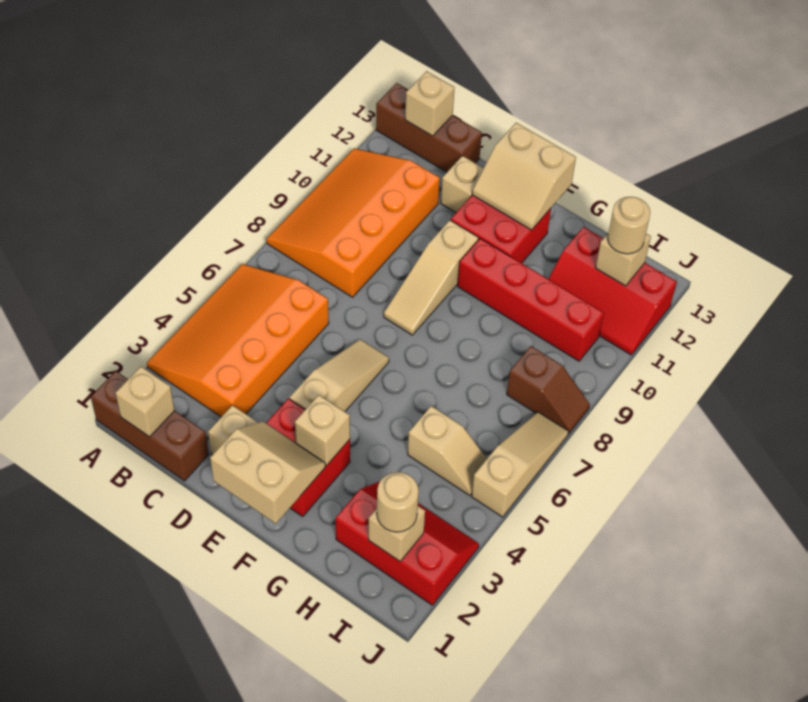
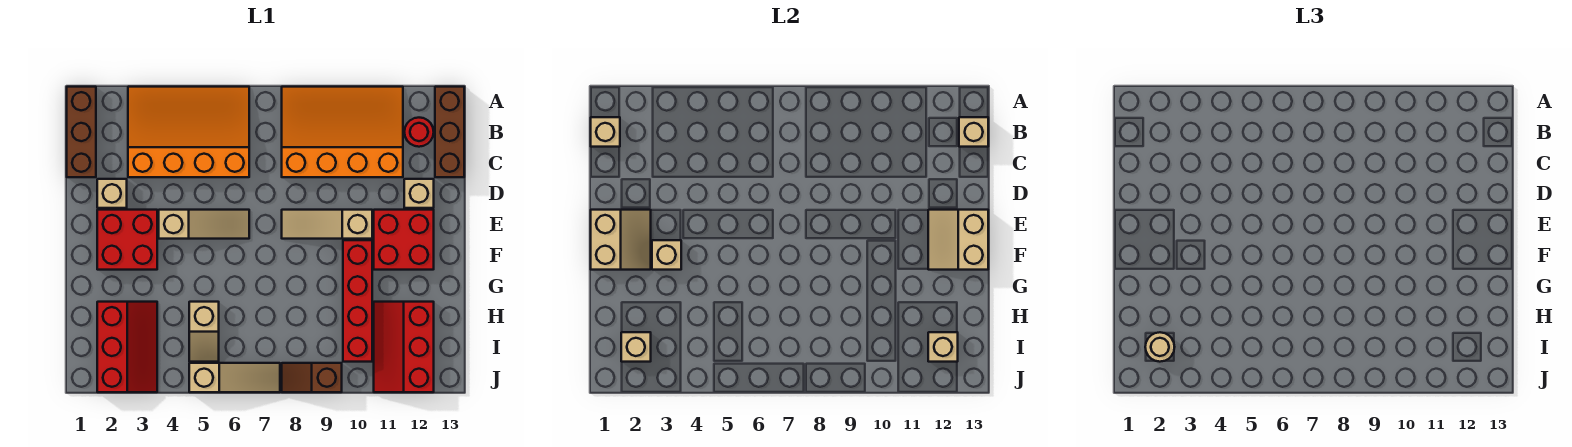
none -> red round brick B12 level 1
brown slope I8:J8 level 1 top I -> brown slope J8:J9 level 1 top 9
tan round brick I12 level 3 -> none

